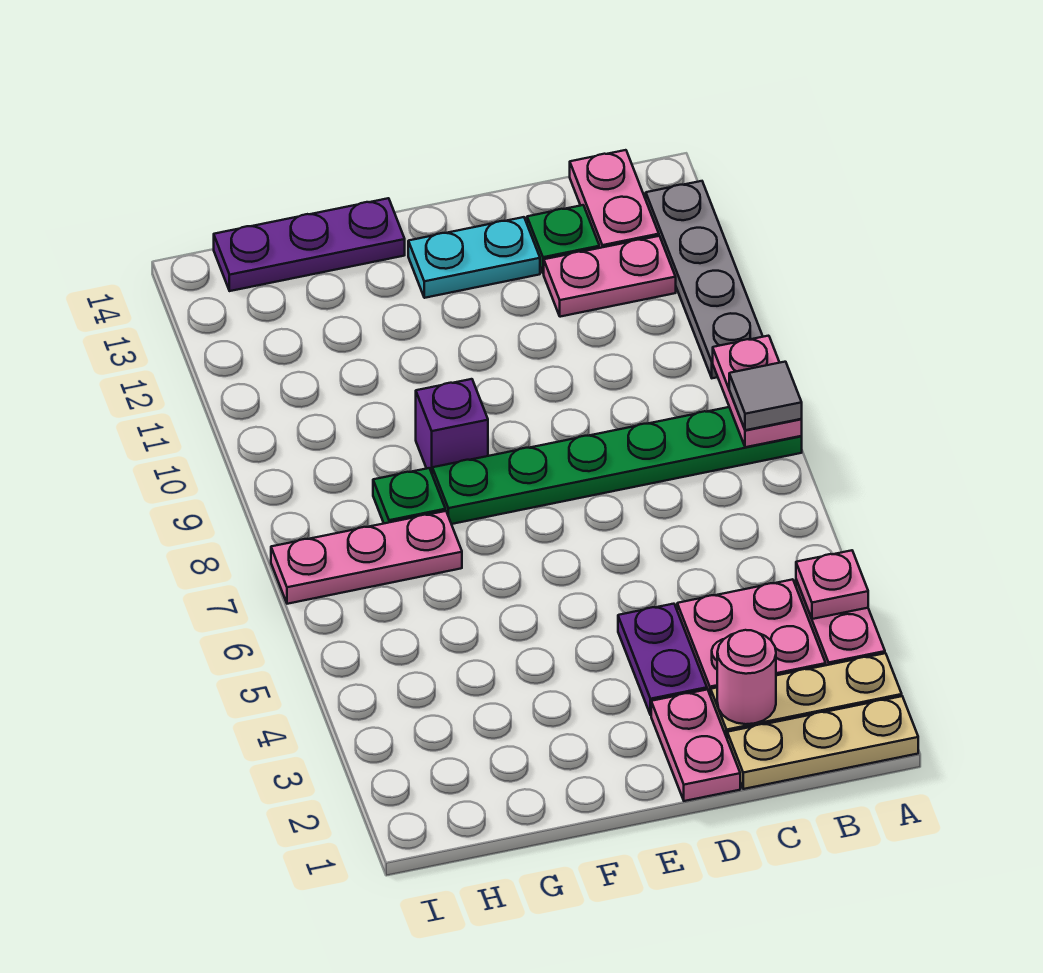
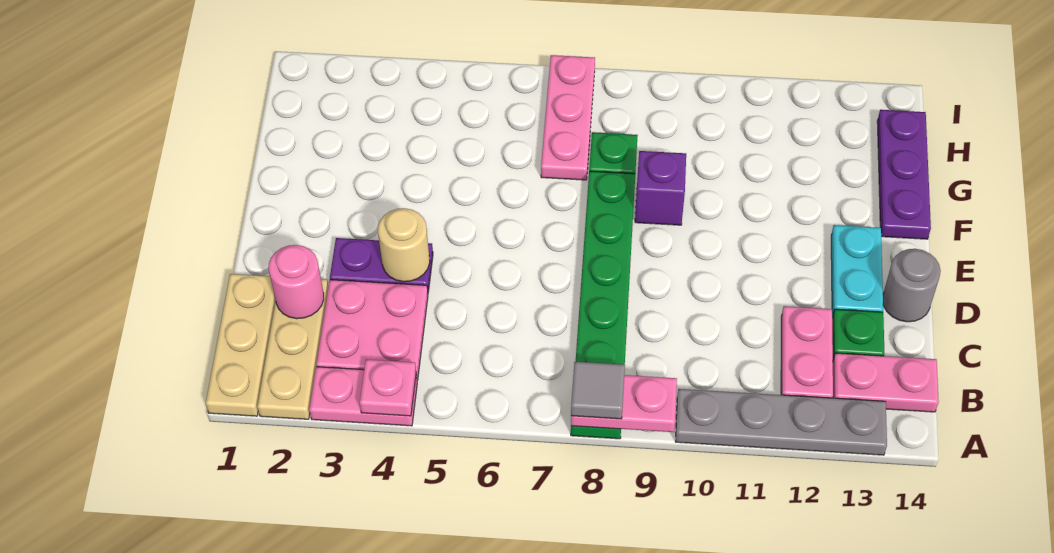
pink plate D1:D2 level 1 -> none
none -> tan round brick D4 level 2
none -> grey round brick D14 level 1

